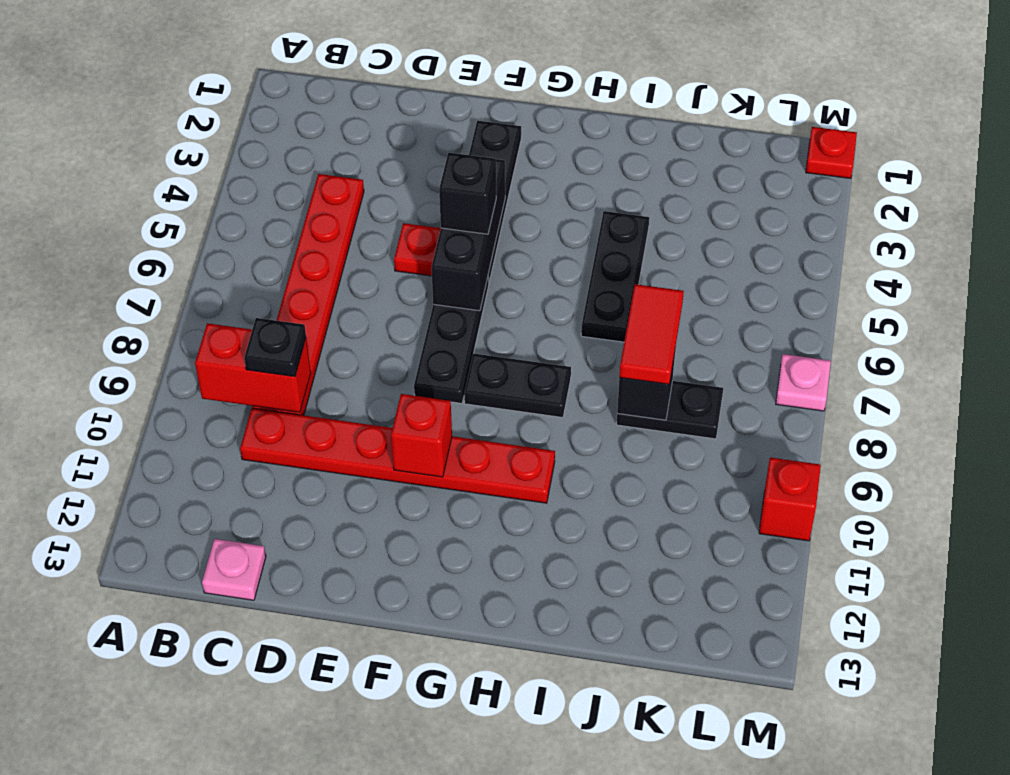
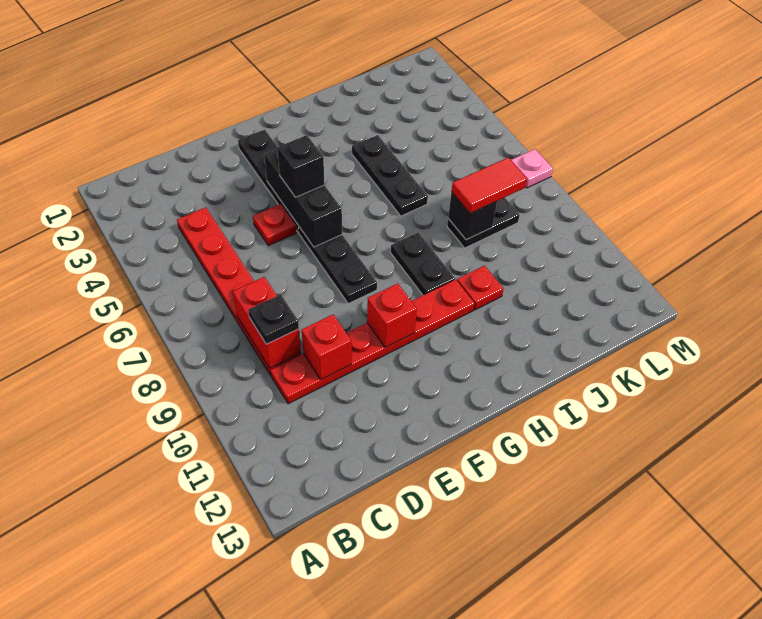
red brick B9:C9 level 2 -> red brick C8:C9 level 2
pink plate C13 level 1 -> none
black plate G8:H8 level 1 -> black plate H8:H9 level 1
red tile J7:J8 level 3 -> red tile J8:K8 level 3
red plate M1 level 1 -> red plate I10 level 1
red brick M10 level 1 -> red brick D10 level 2

